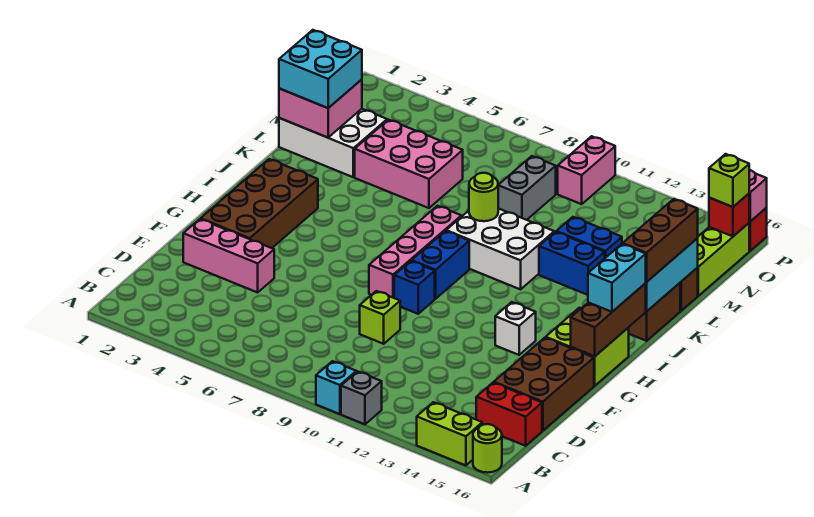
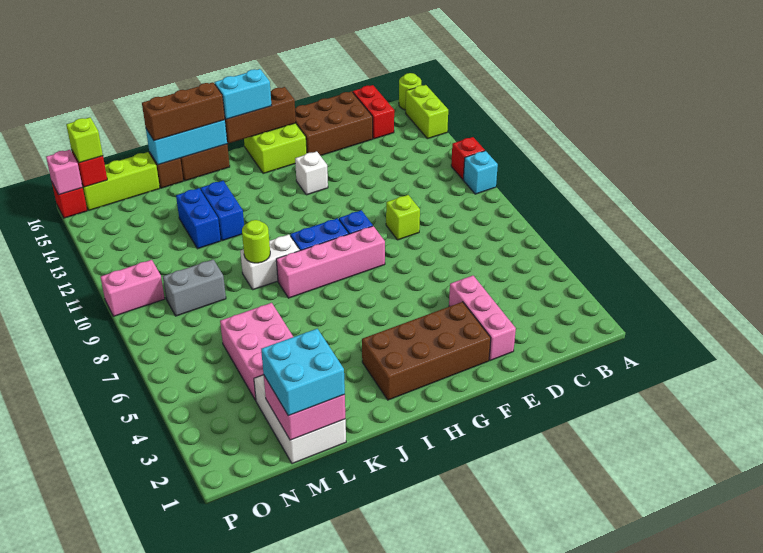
grey brick A11 level 1 -> red brick A11 level 1
white brick J9:K11 level 1 -> white brick J9:K9 level 1

